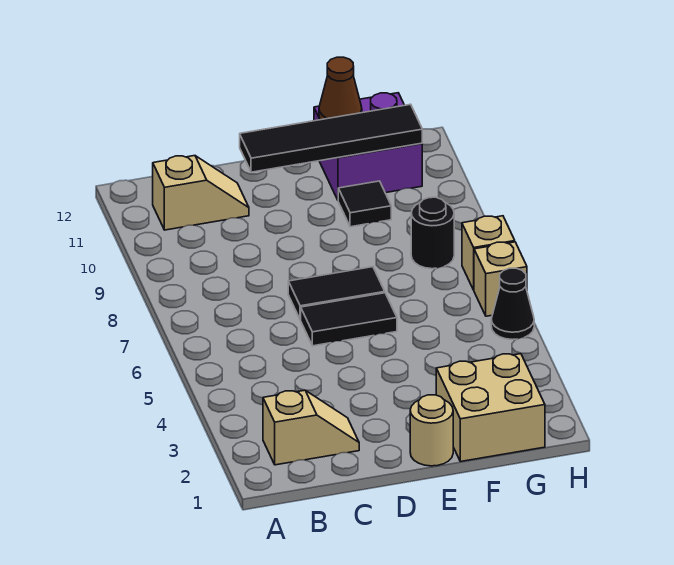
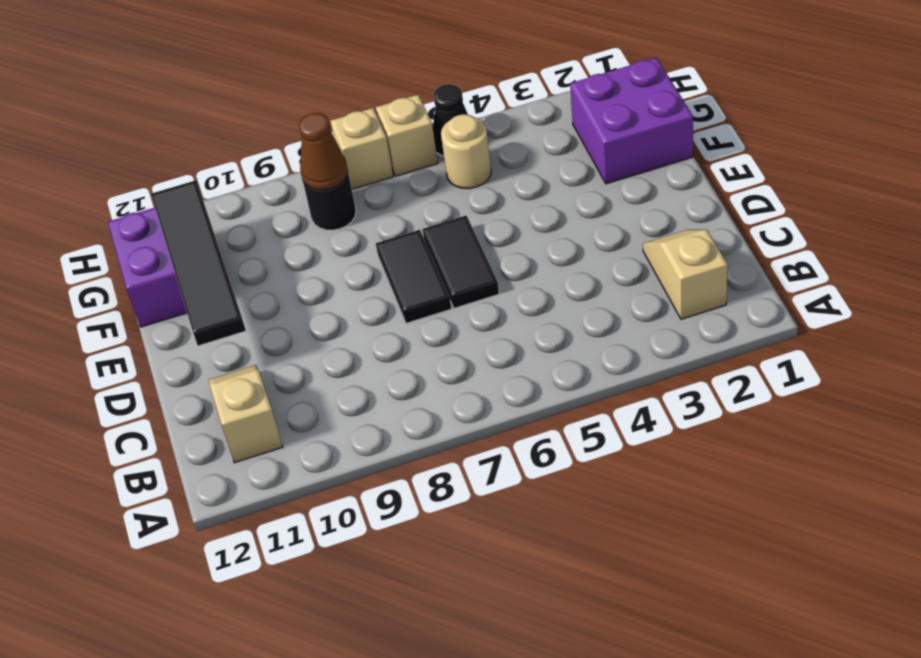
tan round brick E1 level 1 -> tan round brick G5 level 1
tan brick F1:G2 level 1 -> purple brick F1:G2 level 1
black tile F10 level 1 -> none
brown cone F12 level 2 -> brown cone G8 level 2

